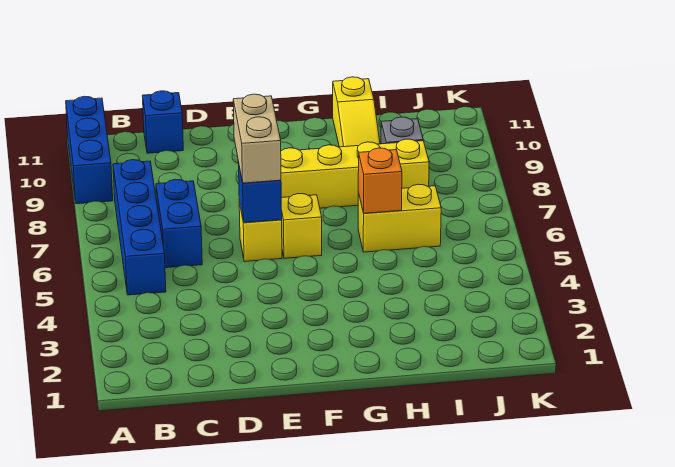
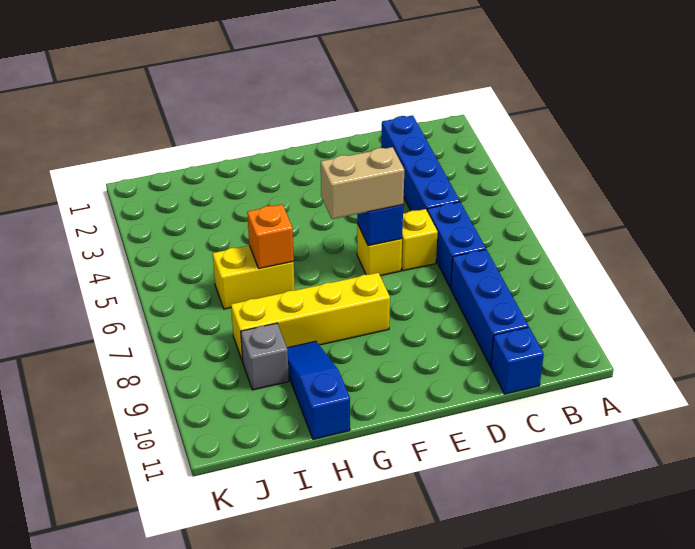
blue brick A9:A11 level 1 -> blue brick C8:C10 level 1
blue brick B5:B8 level 1 -> blue brick C2:C5 level 1
tan brick E6:E7 level 3 -> tan brick E6:F6 level 3
yellow brick F6 level 1 -> yellow brick D6 level 1
yellow slope H9:H11 level 1 top 11 -> blue slope H9:H11 level 1 top 11

